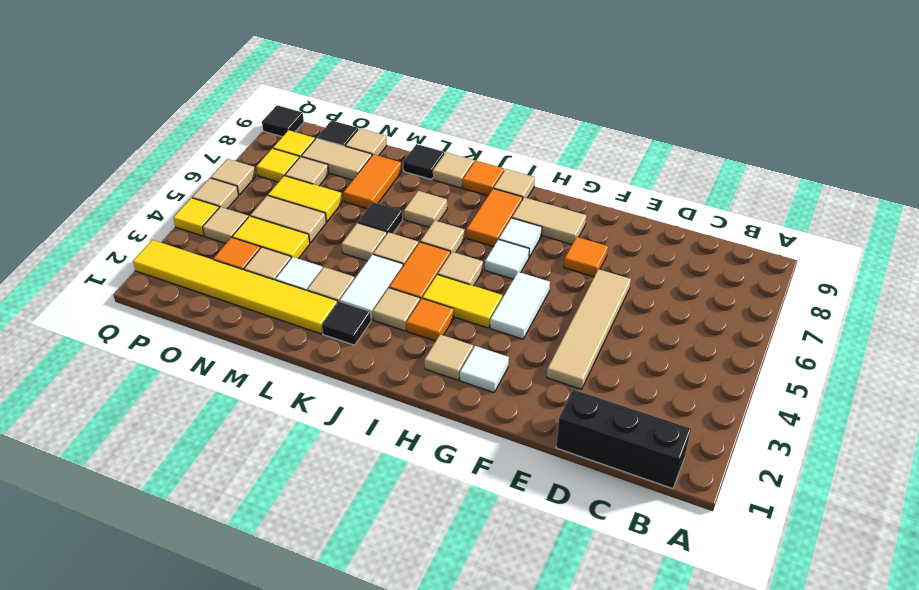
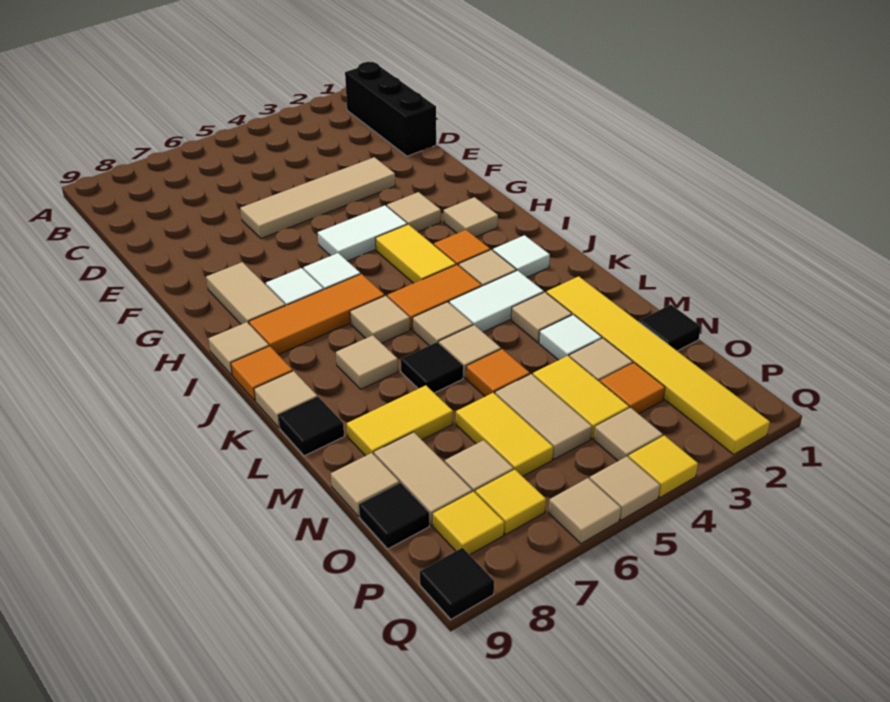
orange tile F7 level 1 -> orange tile M5 level 1
white tile G2 level 1 -> white tile J2 level 1
tan tile I5 level 1 -> tan tile G3 level 1
orange tile I7:I8 level 1 -> orange tile I6:I8 level 1
black tile K2 level 1 -> black tile N1 level 1
orange tile M7:M8 level 1 -> yellow tile M7:M8 level 1

